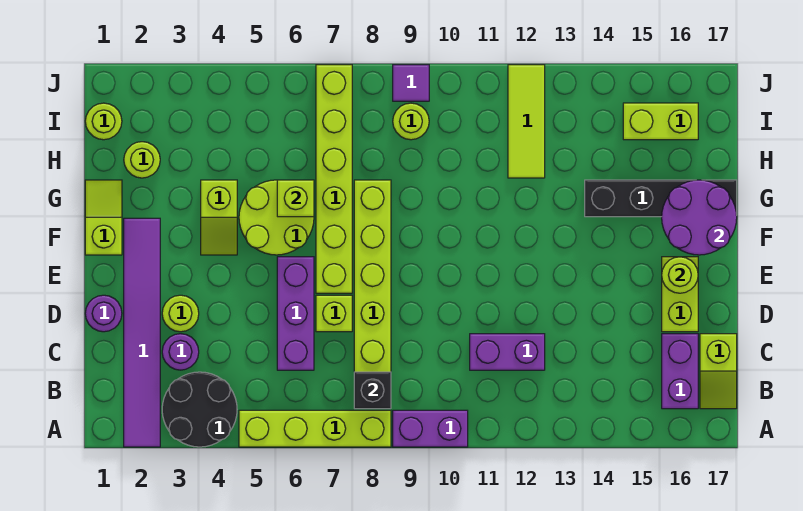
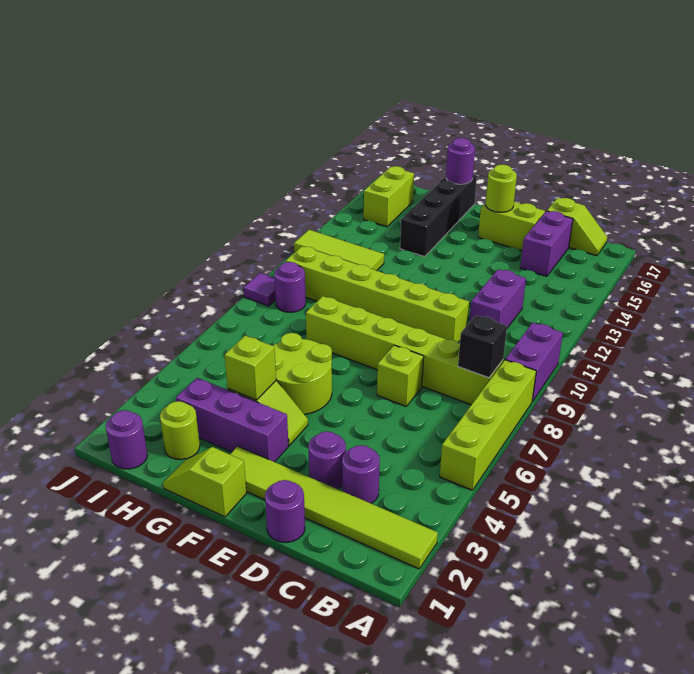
purple tile A2:F2 level 1 -> lime tile A2:F2 level 1
black round brick A3:B4 level 1 -> none
purple brick B16:C16 level 1 -> purple brick C15:C16 level 1
purple brick C6:E6 level 1 -> purple brick F3:H3 level 1
lime round brick D3 level 1 -> purple round brick D3 level 1
lime brick E7:J7 level 1 -> lime brick D10:I10 level 1
purple round brick F16:G17 level 2 -> purple round brick G17 level 2
lime brick G6 level 2 -> lime brick G4 level 2
lime round brick I1 level 1 -> purple round brick I1 level 1
lime round brick I9 level 1 -> purple round brick I9 level 1

